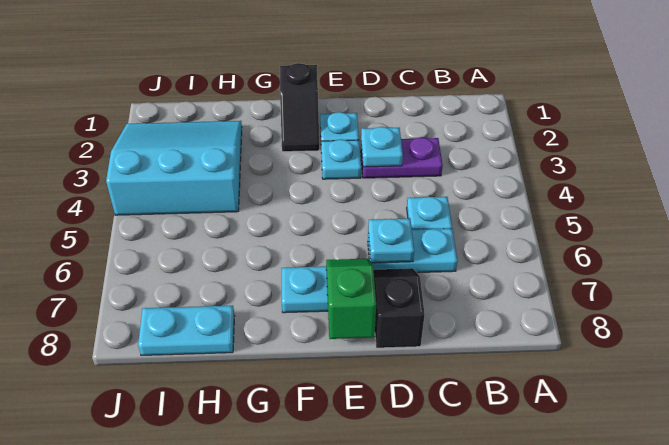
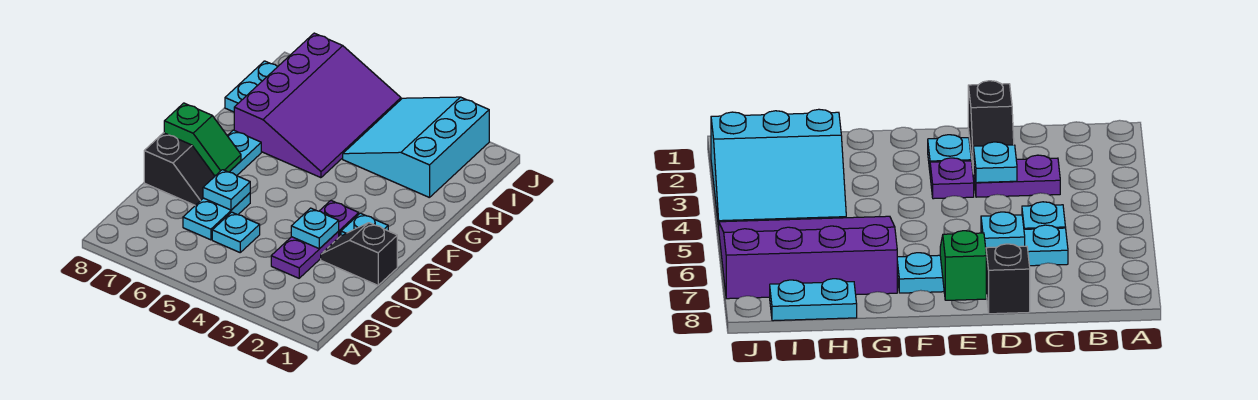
cyan plate E3 level 1 -> purple plate E3 level 1
black slope F1:F2 level 1 top 1 -> black slope D1:D2 level 1 top 1
none -> purple slope G5:J7 level 1 top 7
cyan slope H2:J4 level 1 top 4 -> cyan slope H2:J4 level 1 top 2

